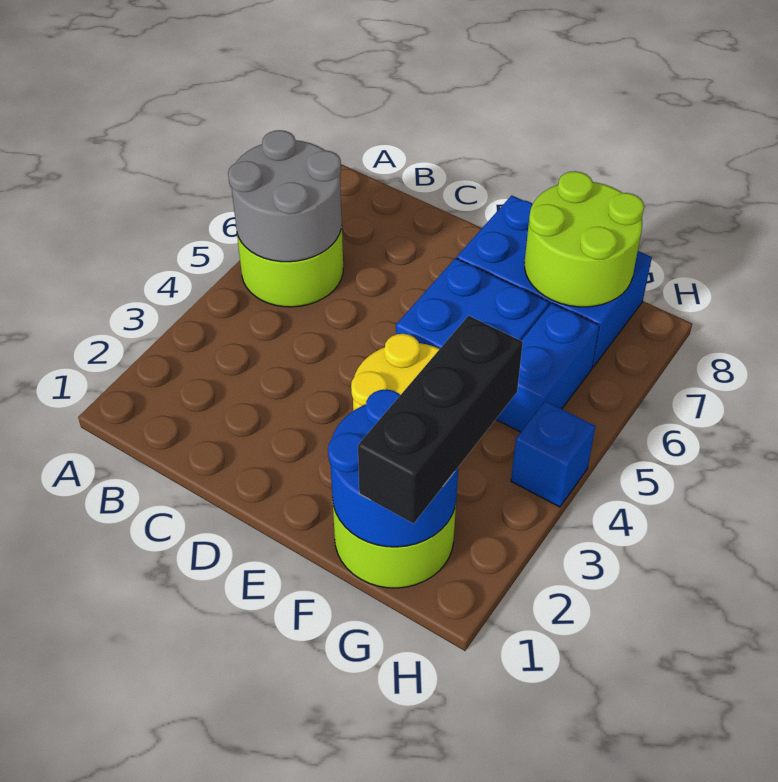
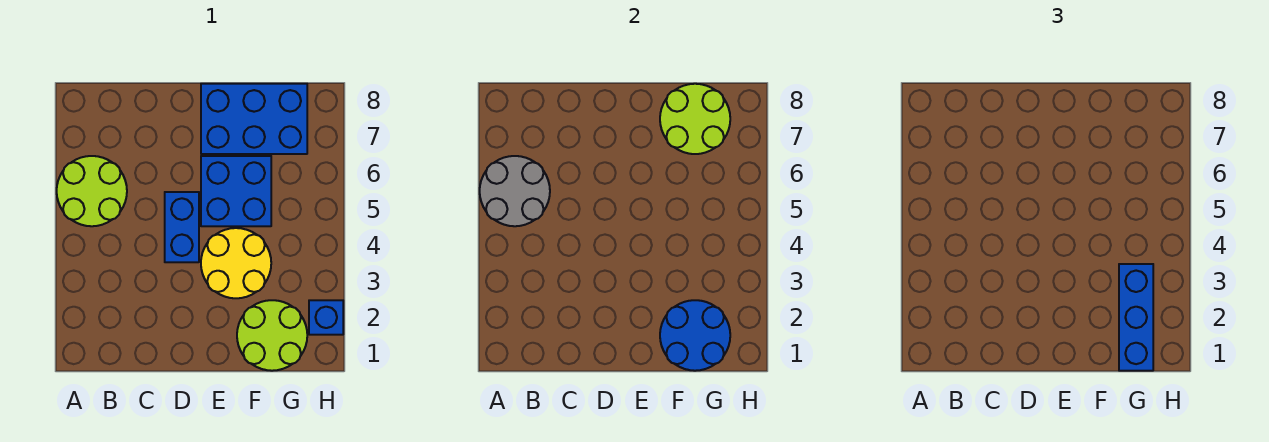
black brick G1:G3 level 3 -> blue brick G1:G3 level 3
blue brick G5:G6 level 1 -> blue brick D4:D5 level 1
blue brick H4 level 1 -> blue brick H2 level 1

